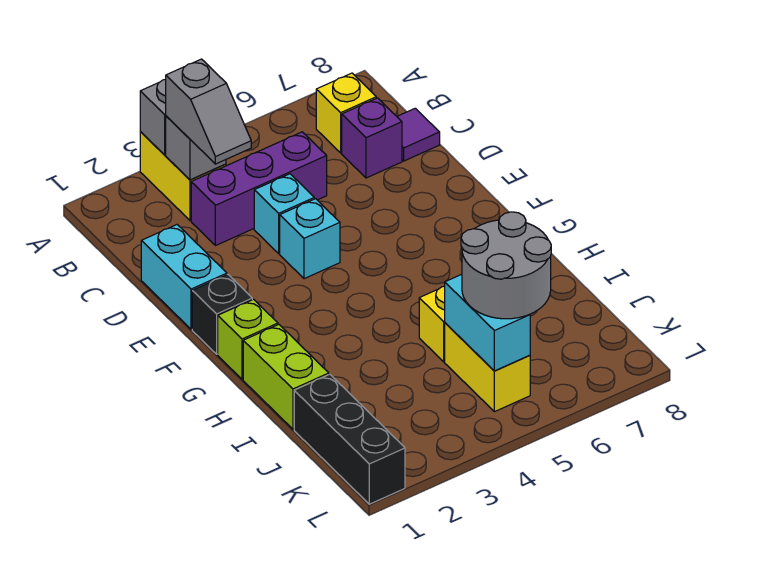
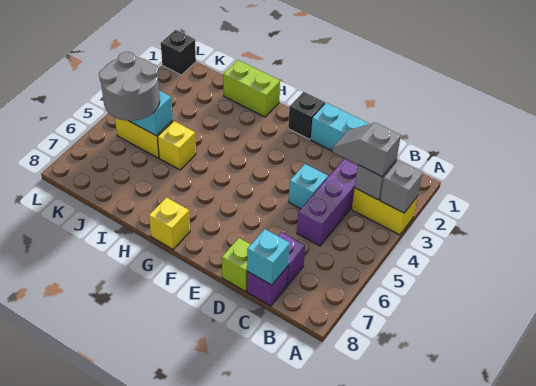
yellow brick B7 level 1 -> yellow brick G8 level 1
purple tile C8 level 1 -> purple brick C8 level 1
cyan brick E4 level 1 -> cyan brick C8 level 2
lime brick G1 level 1 -> lime brick D8 level 1
black brick J1:L1 level 1 -> black brick L1 level 1

